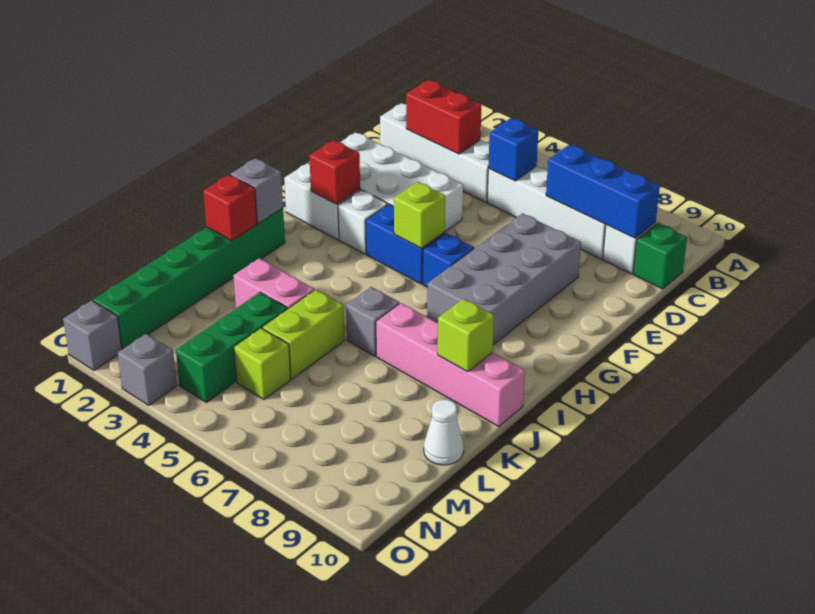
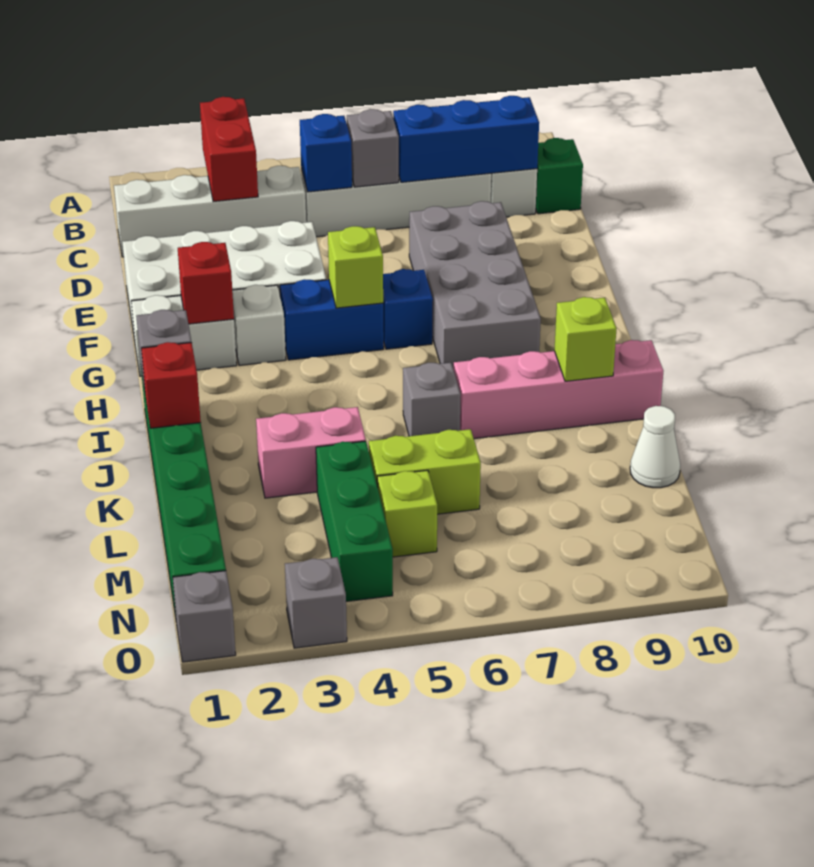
red brick C2:C3 level 2 -> red brick B3:C3 level 2
none -> grey brick C6 level 2
lime brick K5:L5 level 1 -> lime brick L5:L6 level 1

